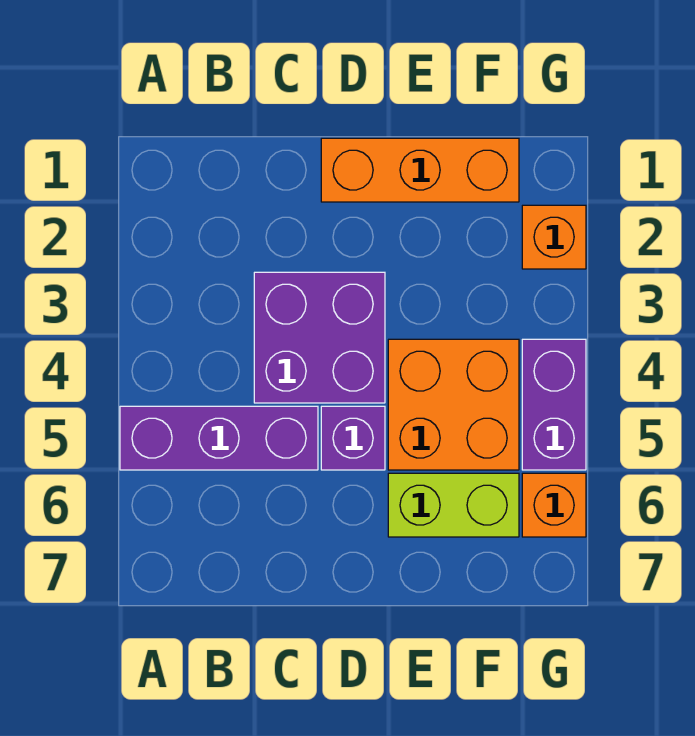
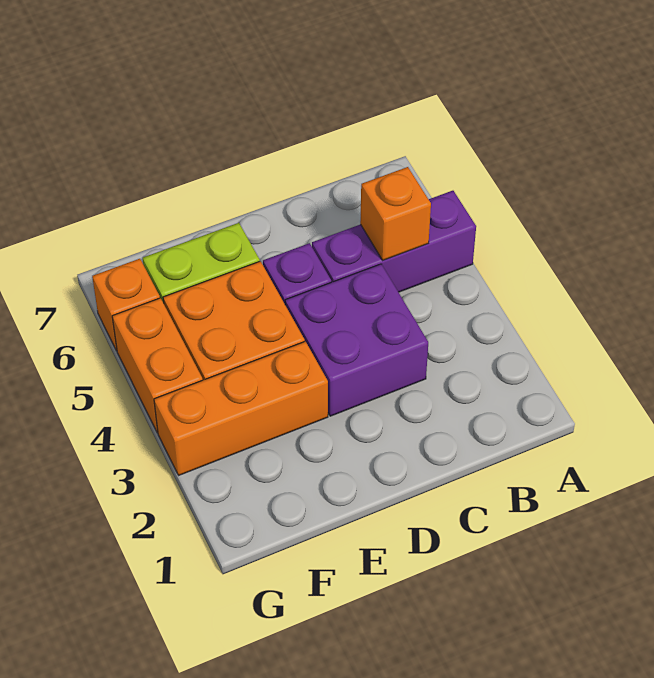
orange brick D1:F1 level 1 -> orange brick E3:G3 level 1
orange brick G2 level 1 -> orange brick B5 level 2
purple brick G4:G5 level 1 -> orange brick G4:G5 level 1

